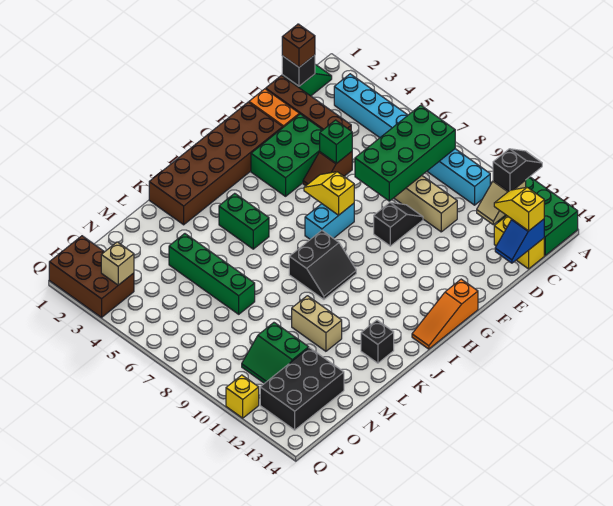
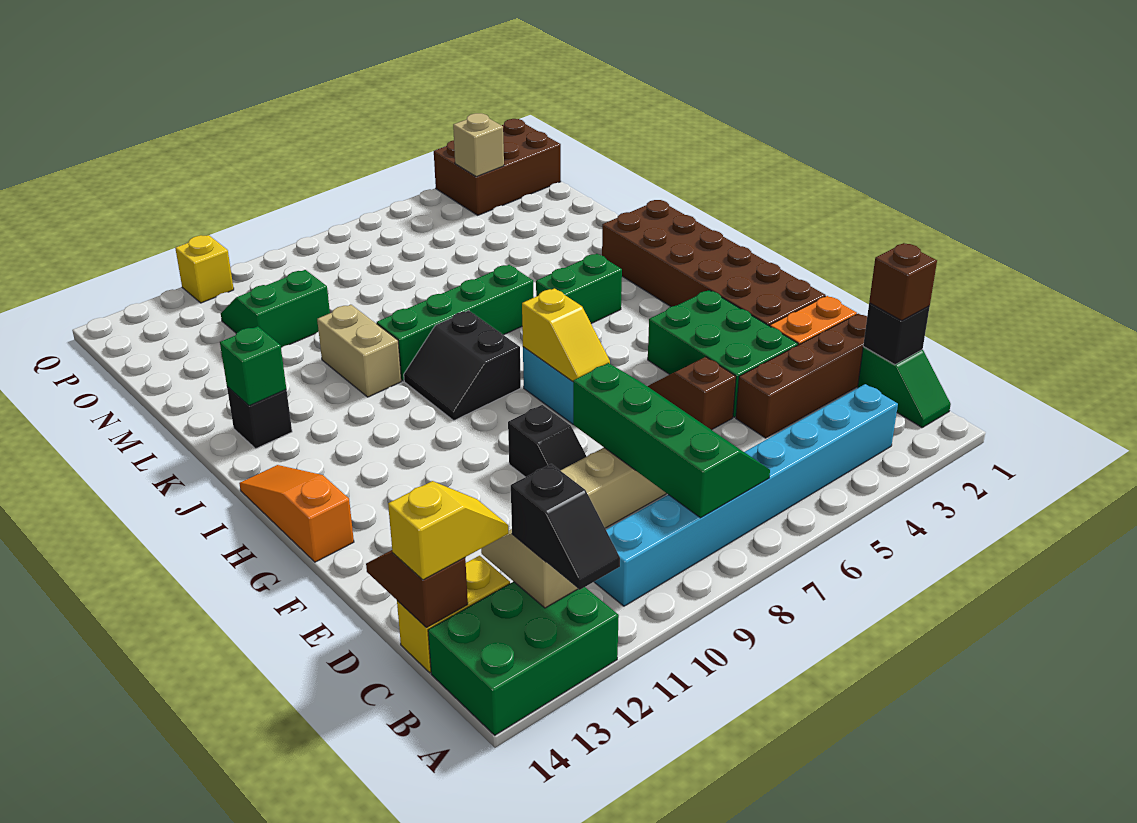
green brick B7:E8 level 2 -> green slope B7:E8 level 2 top 8
blue slope C14:D14 level 2 top C -> brown slope C14:D14 level 2 top C
green brick E5 level 2 -> green brick K13 level 2
yellow slope G6:G7 level 2 top 7 -> yellow slope G7:H7 level 2 top H
tan brick L10:L11 level 1 -> tan brick K10:L10 level 1
green brick M4:M7 level 1 -> green brick K6:K9 level 1
black brick N12:P13 level 1 -> none

